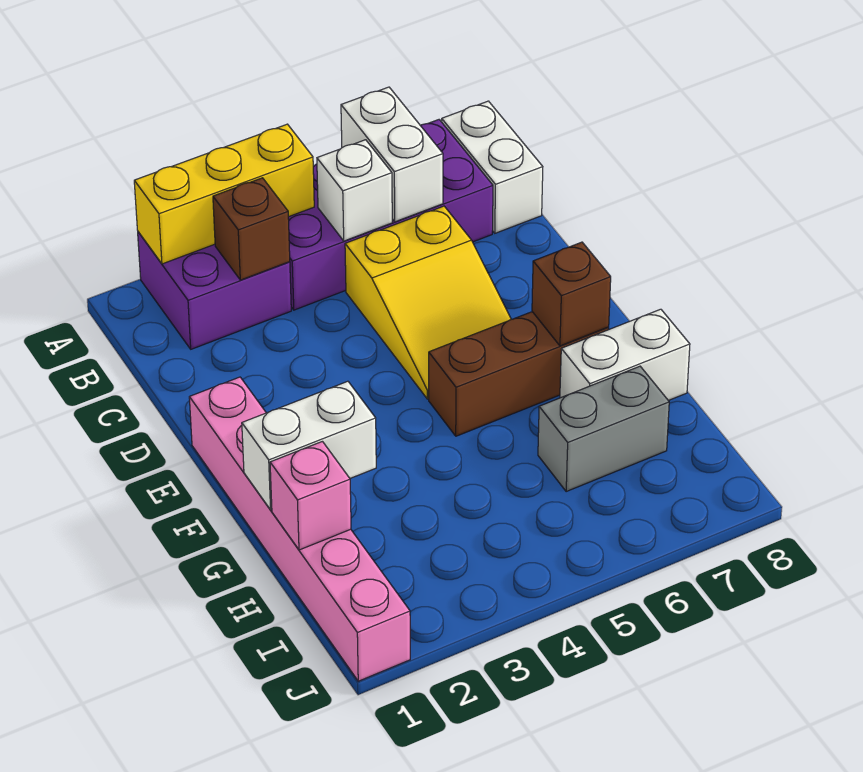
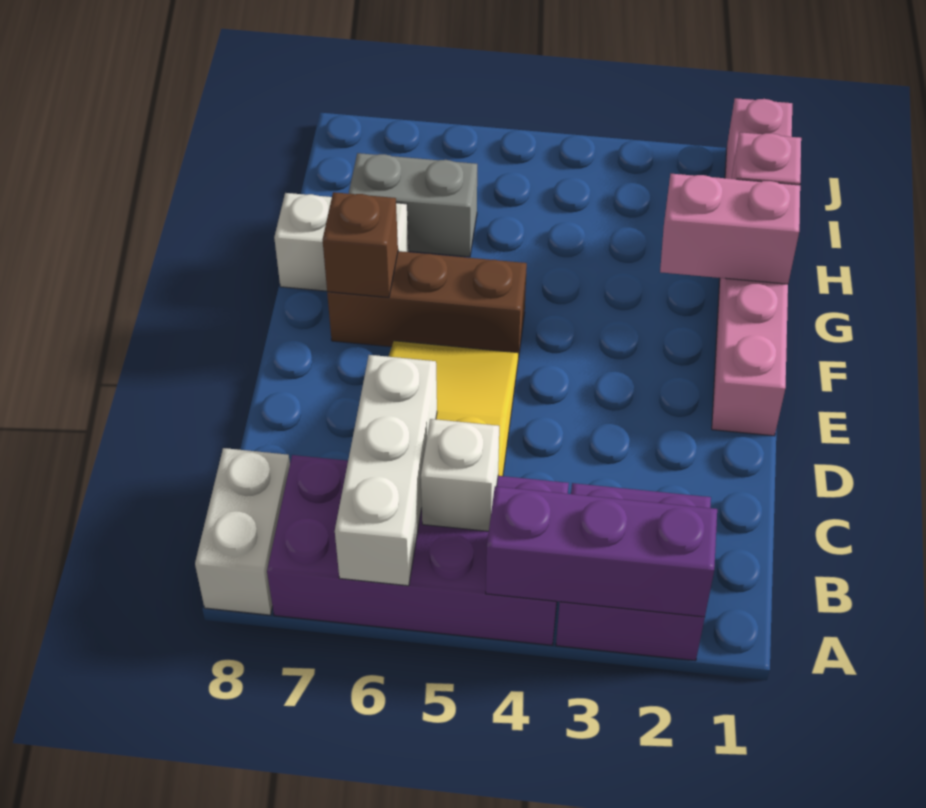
yellow brick A2:A4 level 2 -> purple brick A2:A4 level 2
white brick A6:B6 level 2 -> white brick A6:C6 level 2
brown brick B3 level 2 -> none
white brick G1:G2 level 2 -> pink brick G1:G2 level 2

